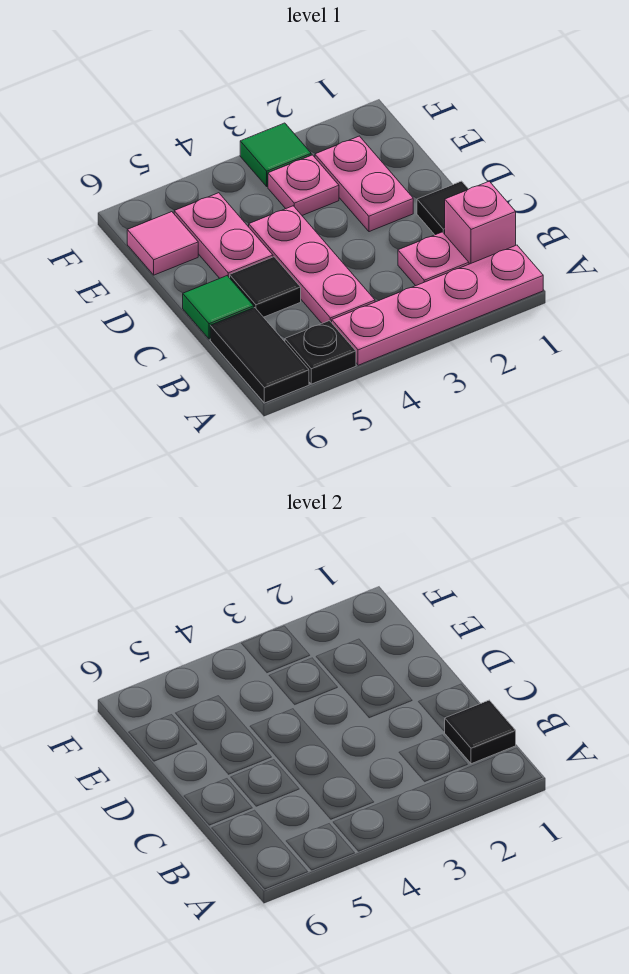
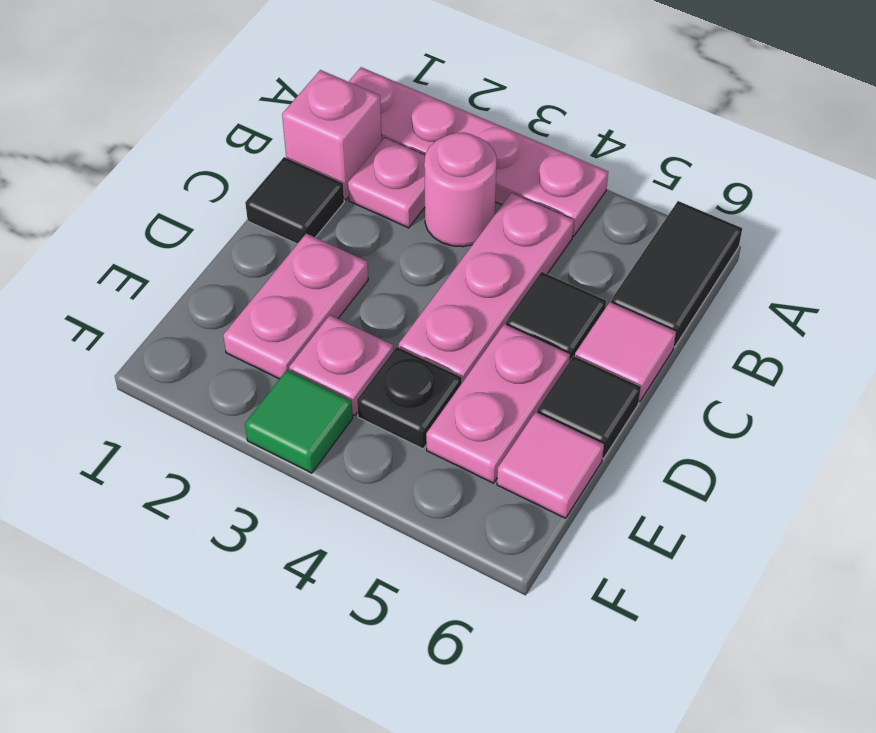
black plate A5 level 1 -> black plate E4 level 1
black tile B1 level 2 -> black tile D6 level 1
none -> pink round brick B3 level 1
green tile C6 level 1 -> pink tile C6 level 1

